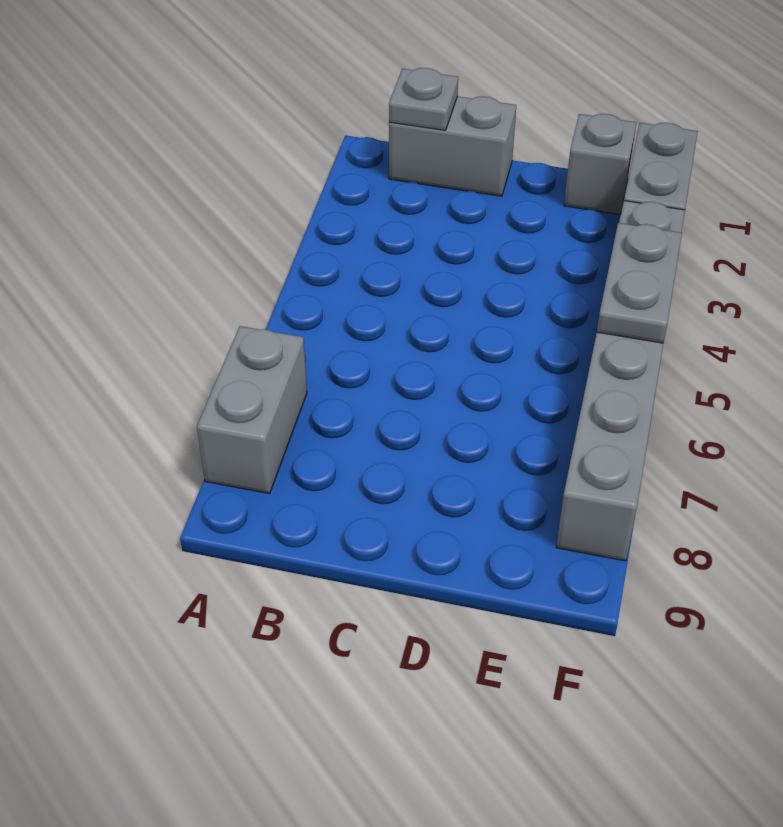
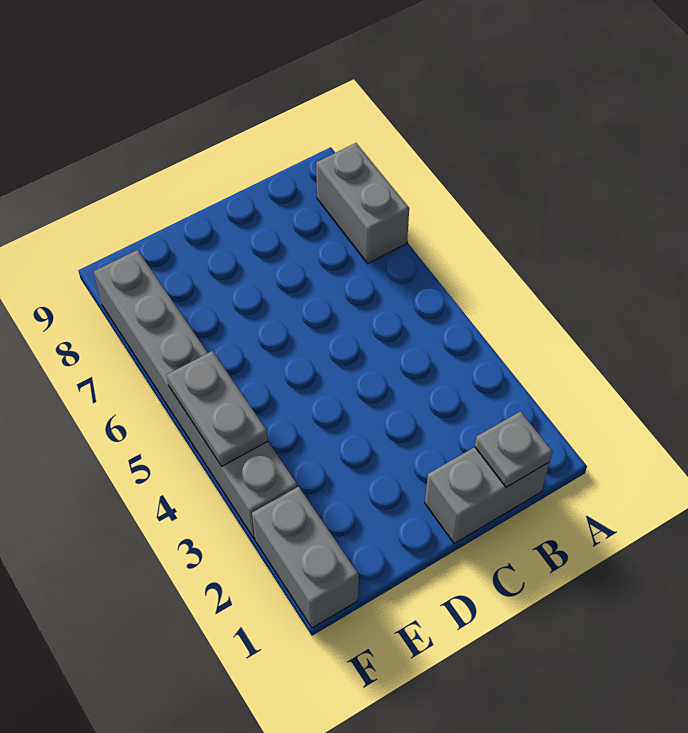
grey brick E1 level 1 -> none

